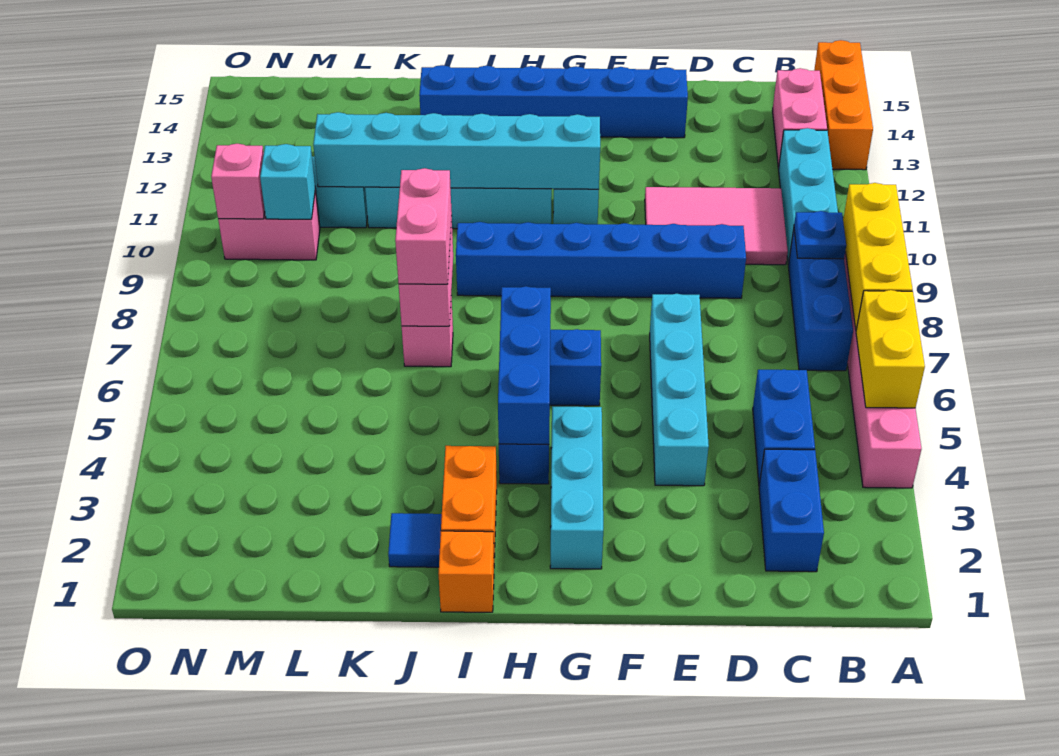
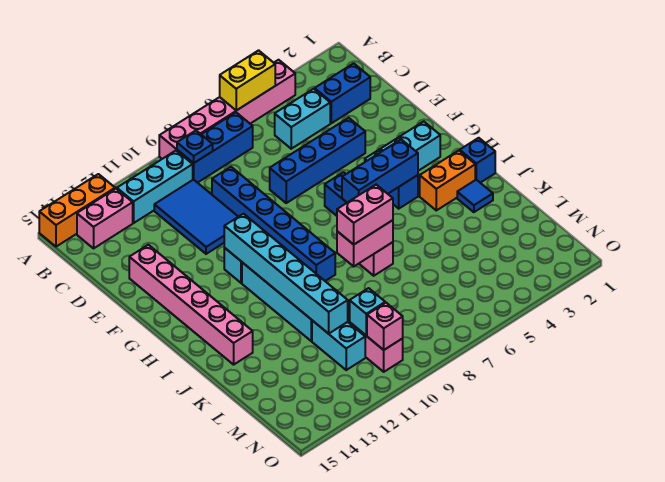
yellow brick A7:A9 level 2 -> none
blue brick C4:C5 level 1 -> cyan brick C4:C5 level 1
pink tile C10:E11 level 1 -> blue tile C10:E11 level 1
cyan brick E4:E7 level 1 -> blue brick E4:E7 level 1
blue brick E14:J14 level 1 -> pink brick E14:J14 level 1
orange brick I1 level 1 -> blue brick I1 level 1

